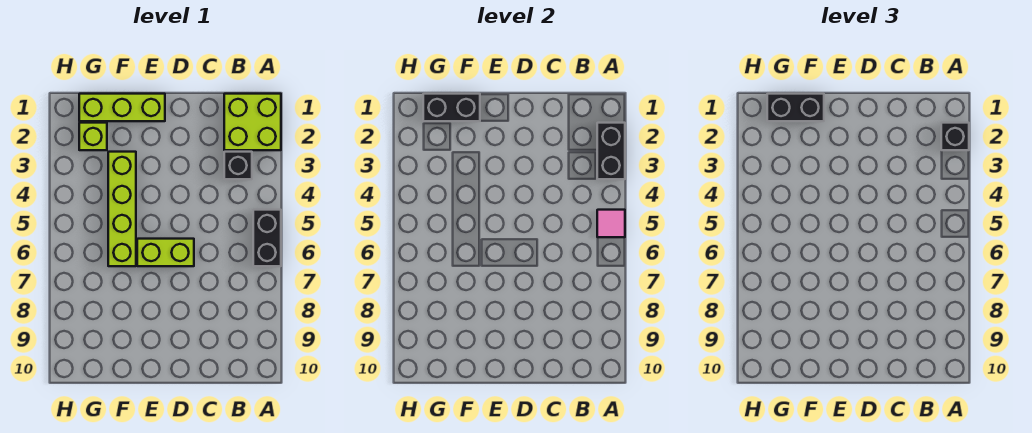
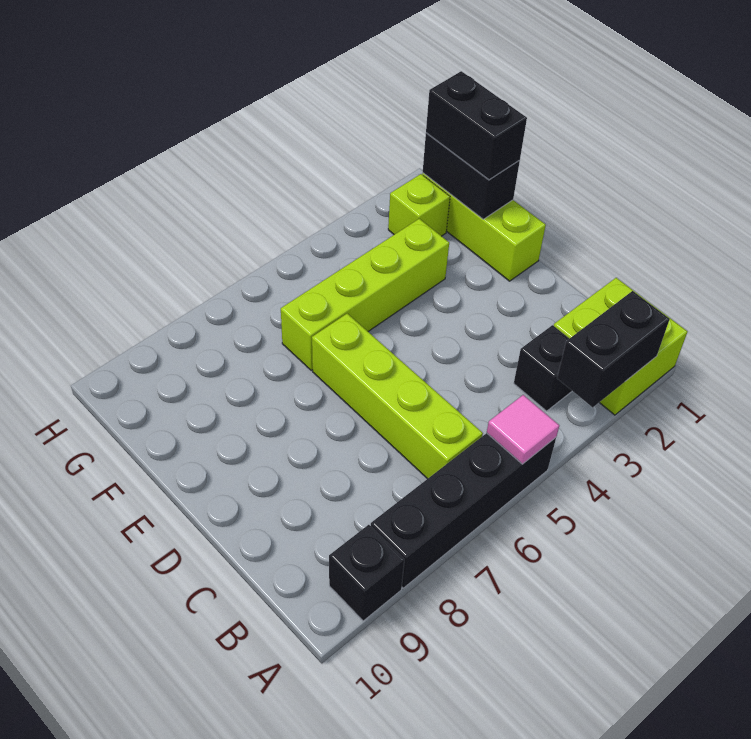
black brick A2 level 3 -> black brick A9 level 1
black brick A5:A6 level 1 -> black brick A5:A8 level 1
lime brick D6:E6 level 1 -> lime brick B6:E6 level 1

